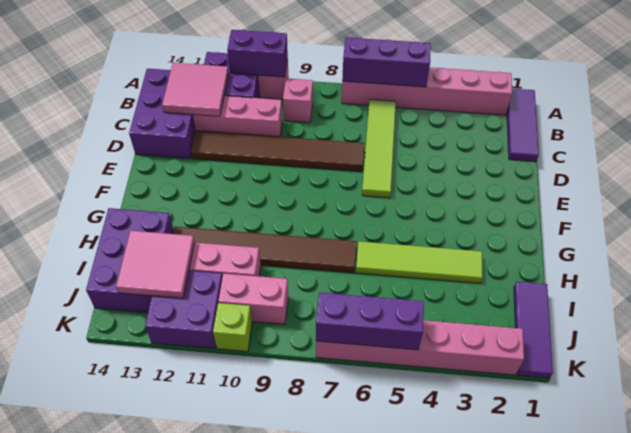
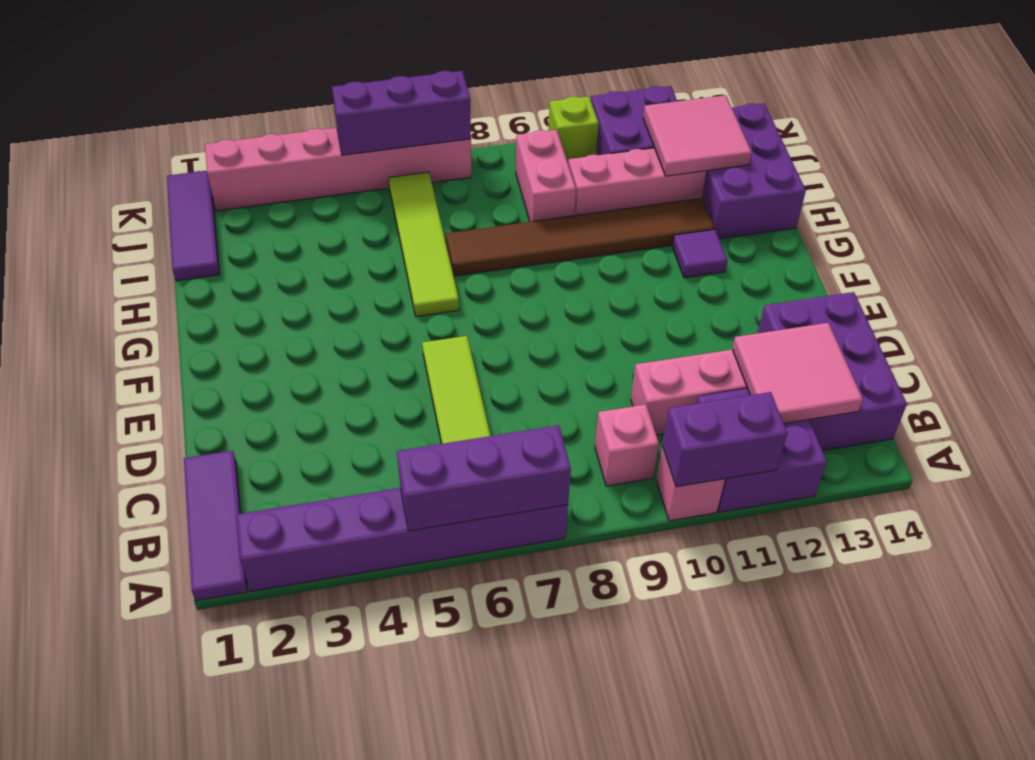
pink brick A2:A7 level 1 -> purple brick A2:A7 level 1
brown tile D7:D12 level 1 -> none
none -> purple tile G12 level 1
lime tile H3:H6 level 1 -> lime tile G6:J6 level 1
pink brick J9:J10 level 1 -> pink brick I9:J9 level 1

